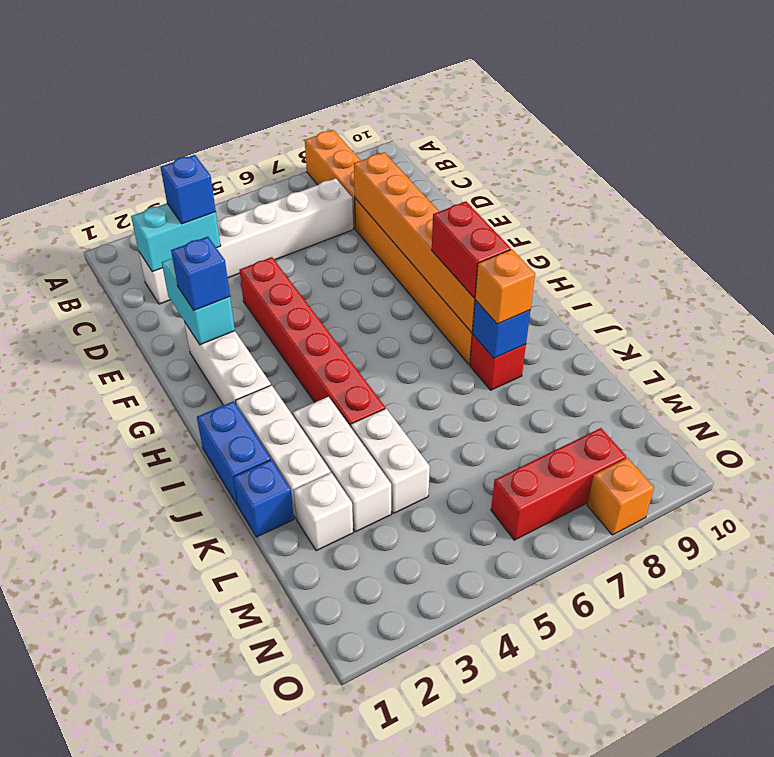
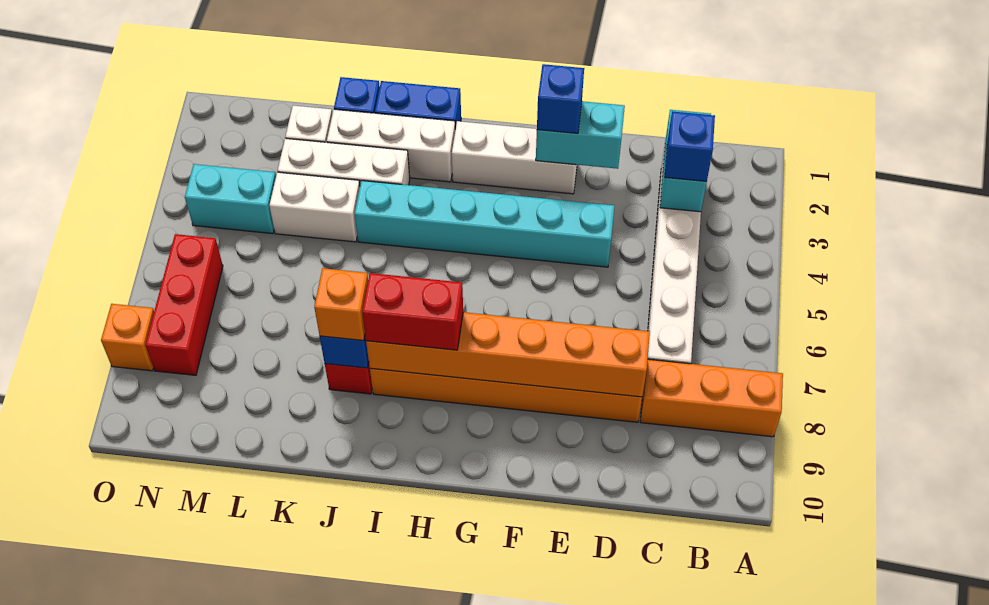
red brick E4:J4 level 1 -> cyan brick E4:J4 level 1
none -> cyan brick M4:N4 level 1

